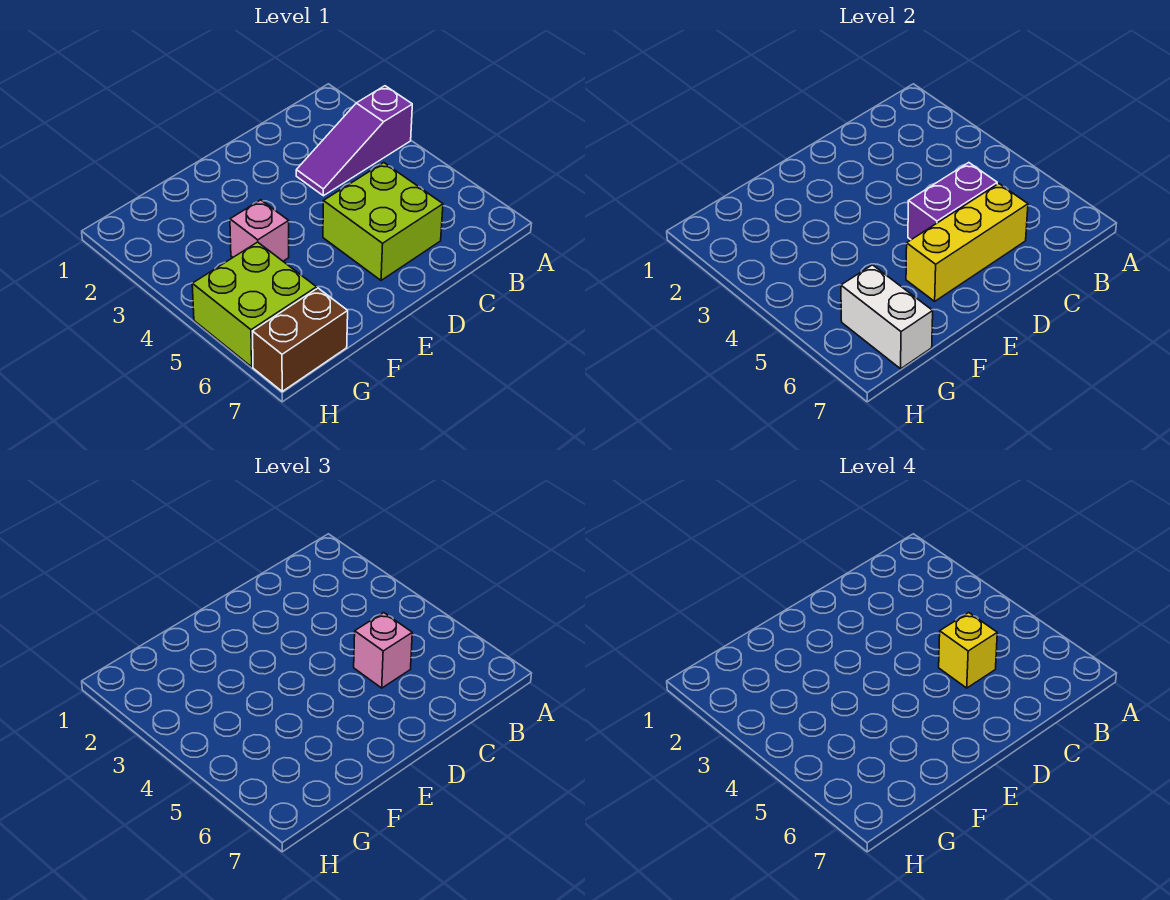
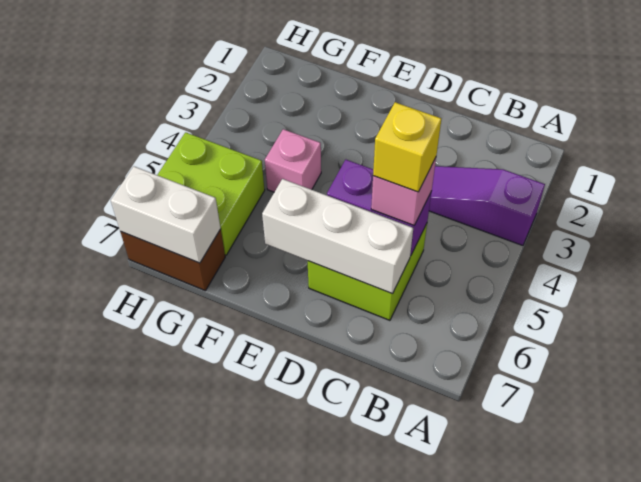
yellow brick C6:E6 level 2 -> white brick C6:E6 level 2
white brick G6:G7 level 2 -> white brick G7:H7 level 2

